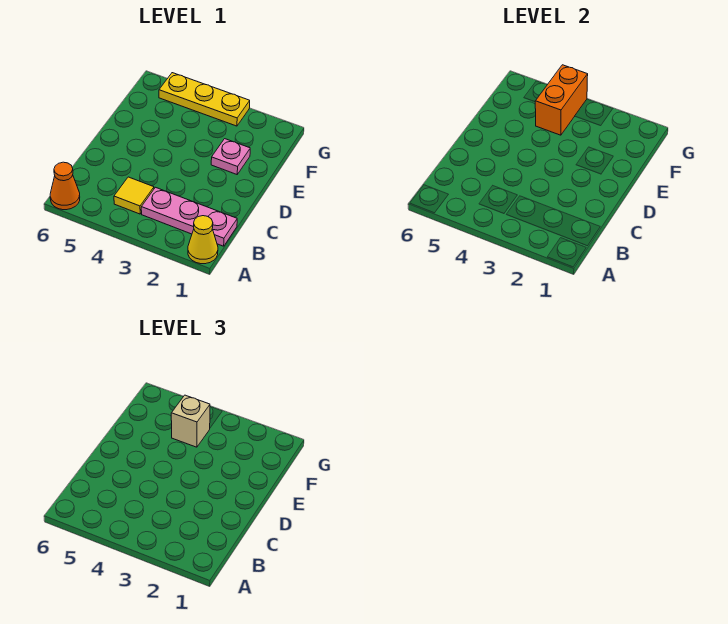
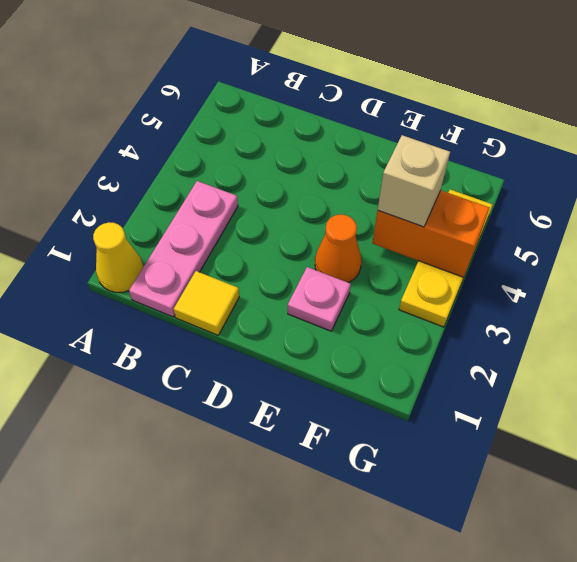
orange cone A6 level 1 -> orange cone E3 level 1
yellow tile B4 level 1 -> yellow tile C1 level 1

